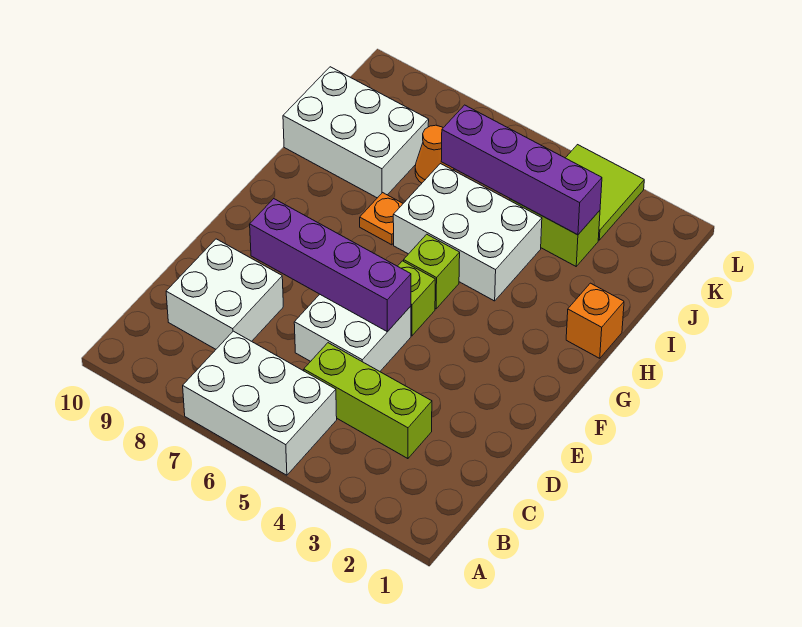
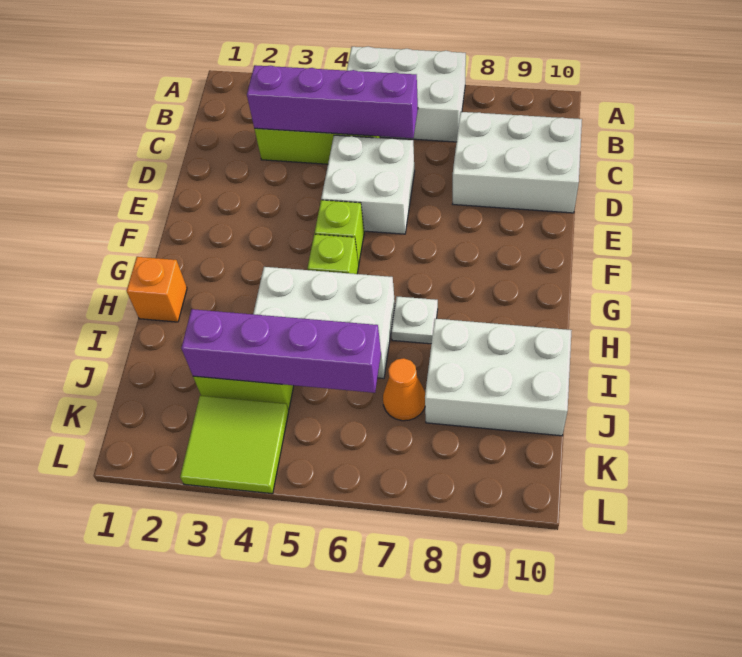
white brick C8:D9 level 1 -> white brick C8:D10 level 1
purple brick E5:E8 level 2 -> purple brick C3:C6 level 2
orange plate H7 level 1 -> white plate H7 level 1

